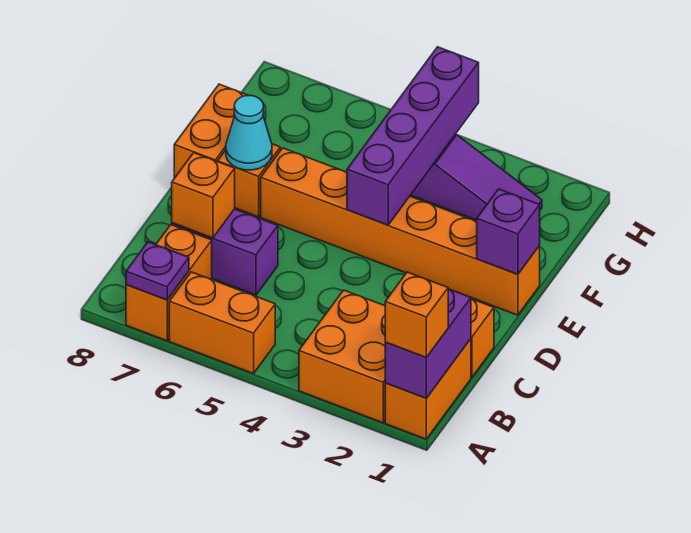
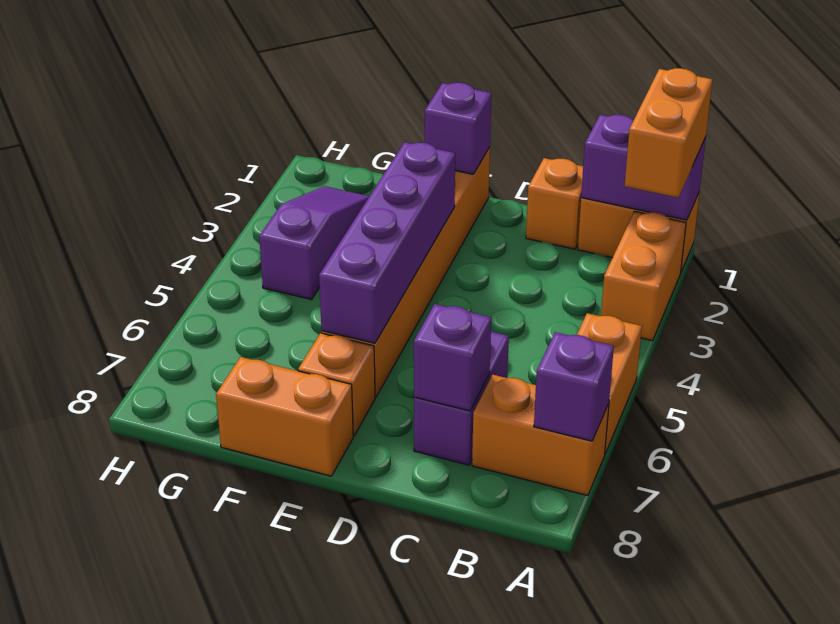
orange brick A1 level 3 -> orange brick A1:A2 level 3
orange brick A2:B3 level 1 -> orange brick A2:A3 level 1
purple plate A7 level 2 -> purple brick A7 level 2
orange brick C7 level 2 -> purple brick C7 level 2
purple brick E4:H4 level 2 -> purple brick E3:E6 level 2
cyan cone E7 level 2 -> none

